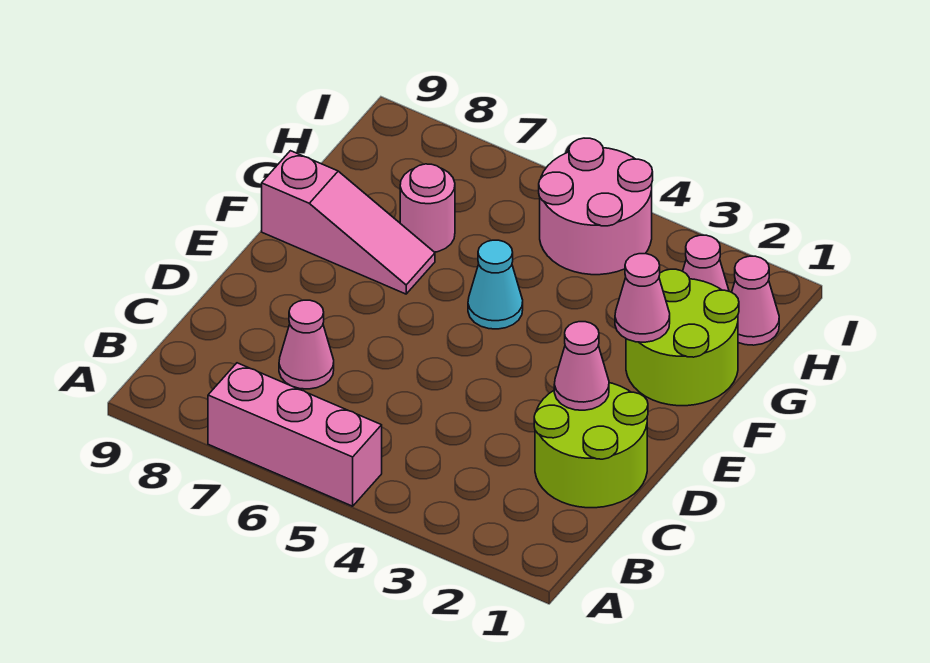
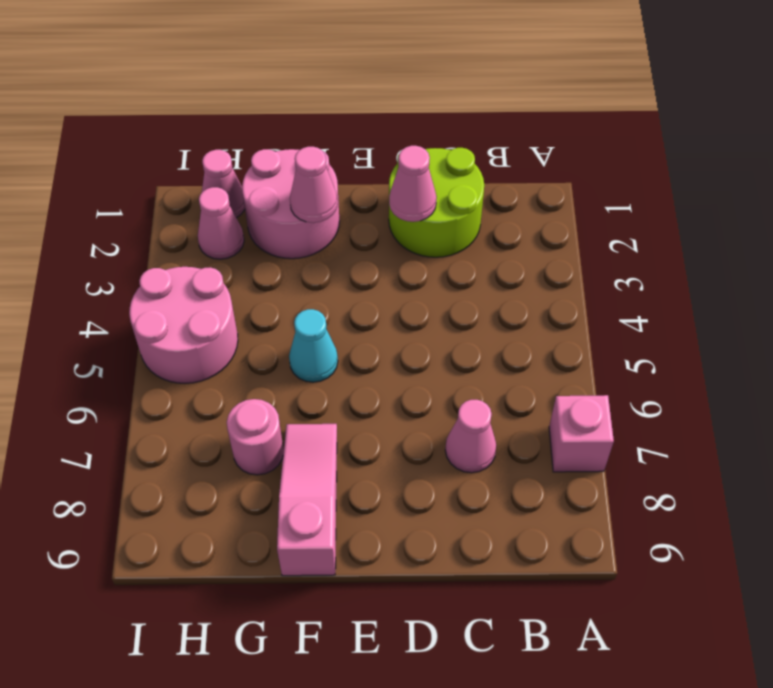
pink brick A5:A7 level 1 -> pink brick A7 level 1
lime round brick F1:G2 level 1 -> pink round brick F1:G2 level 1

